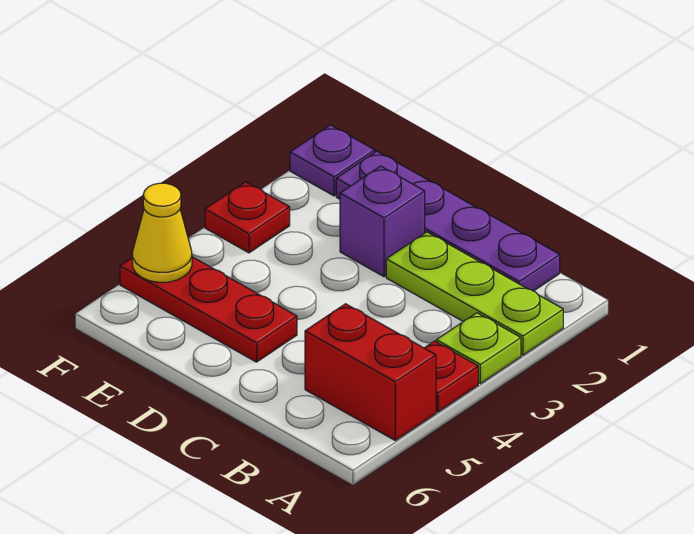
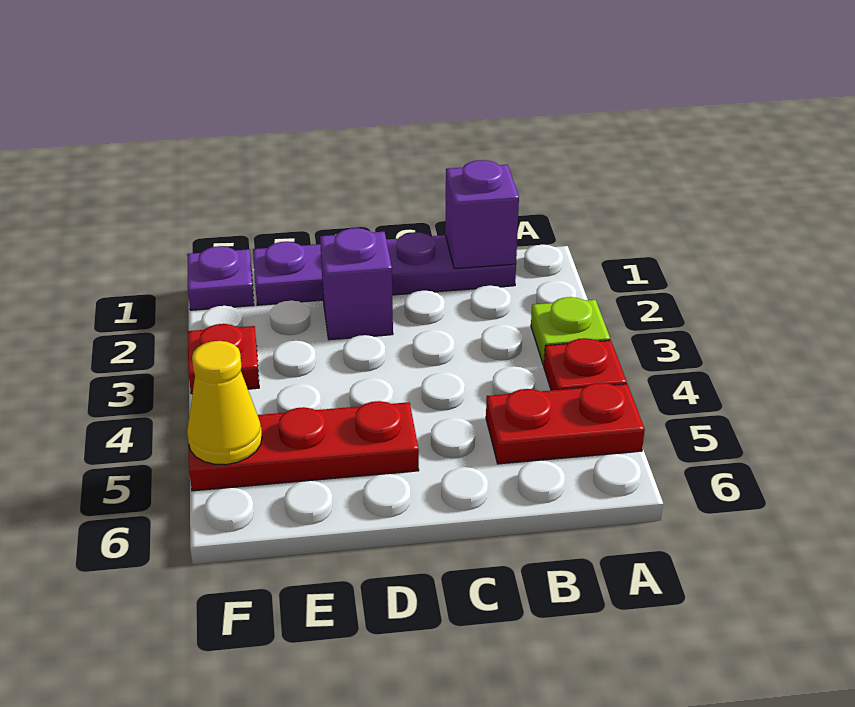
lime plate A2:C2 level 1 -> none
red brick A5:B5 level 1 -> red plate A5:B5 level 1
none -> purple brick B1 level 2

